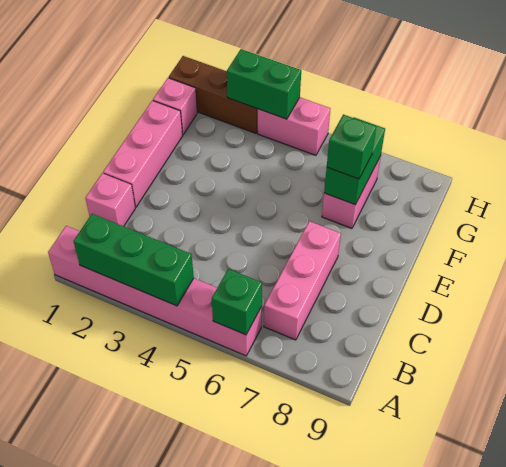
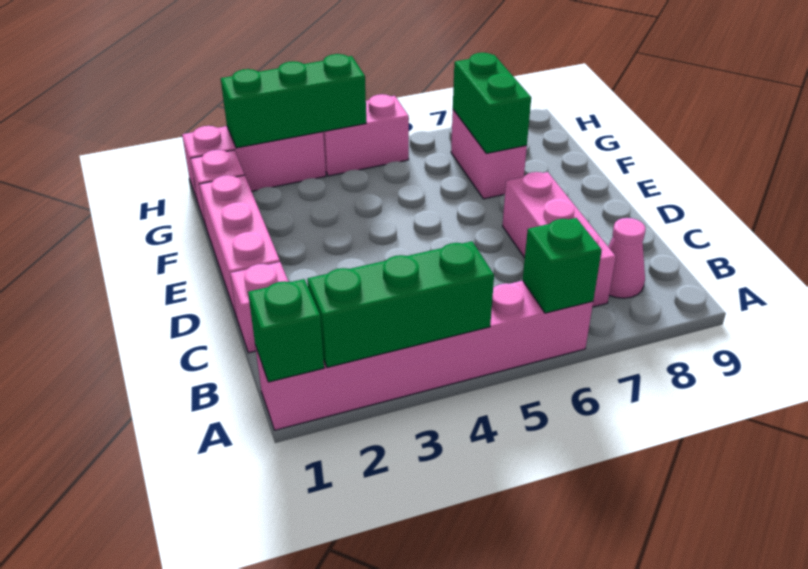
none -> pink cone B8 level 1
green brick F7 level 3 -> green brick A1 level 2
brown brick H1:H3 level 1 -> pink brick H1:H3 level 1
green brick H3:H4 level 2 -> green brick H2:H4 level 2

